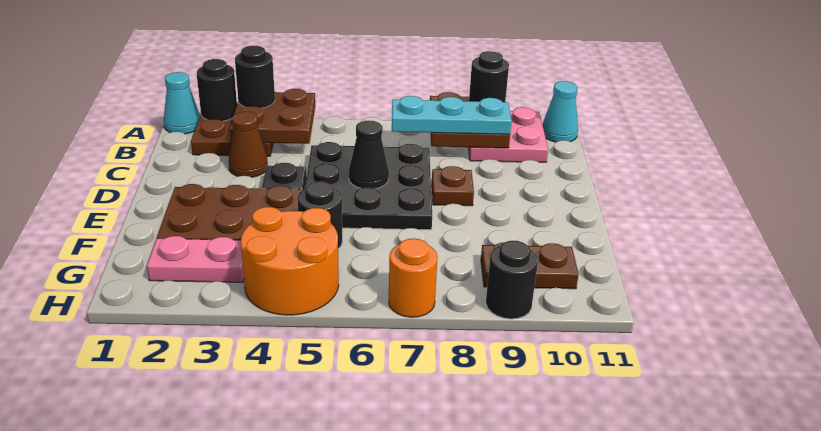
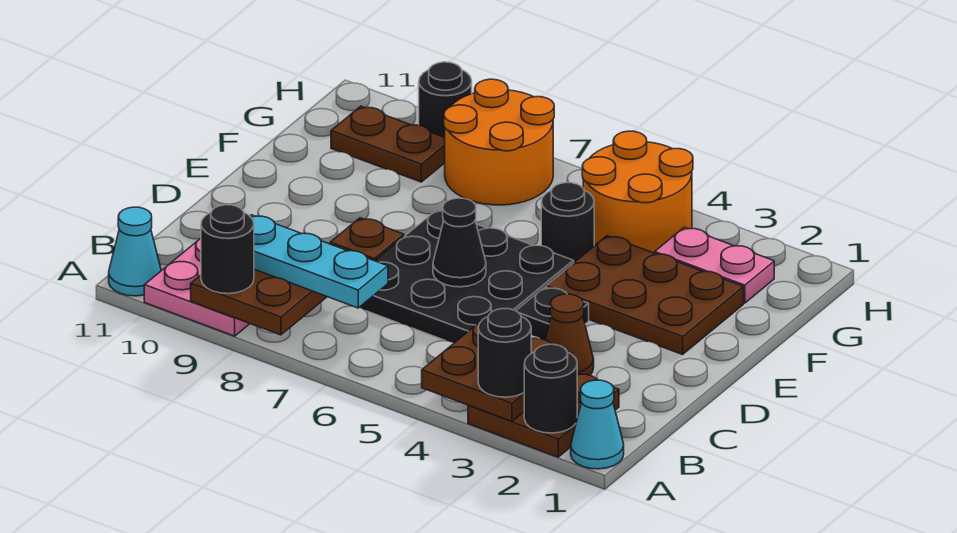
orange round brick H7 level 1 -> orange round brick G7:H8 level 1

